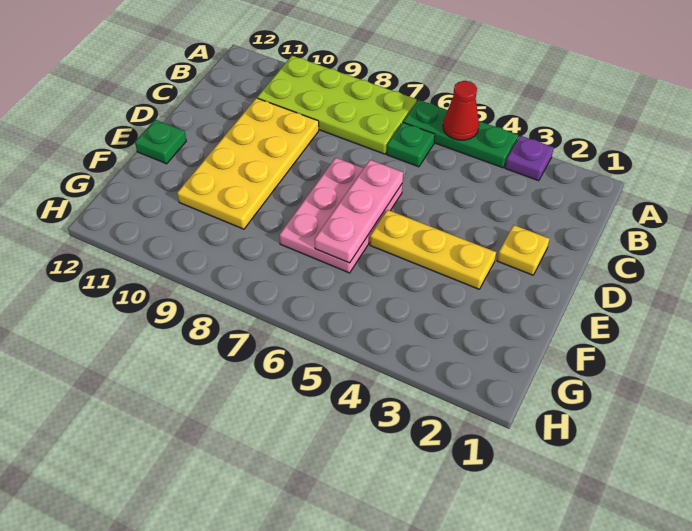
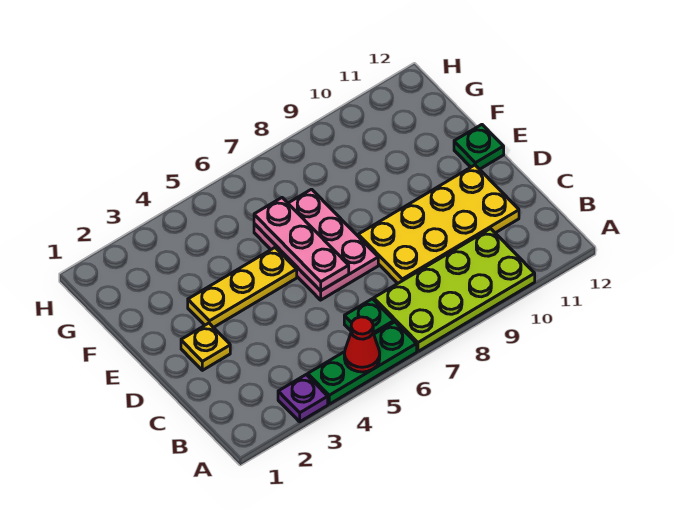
yellow plate C9:F10 level 1 -> yellow plate C8:D11 level 1

